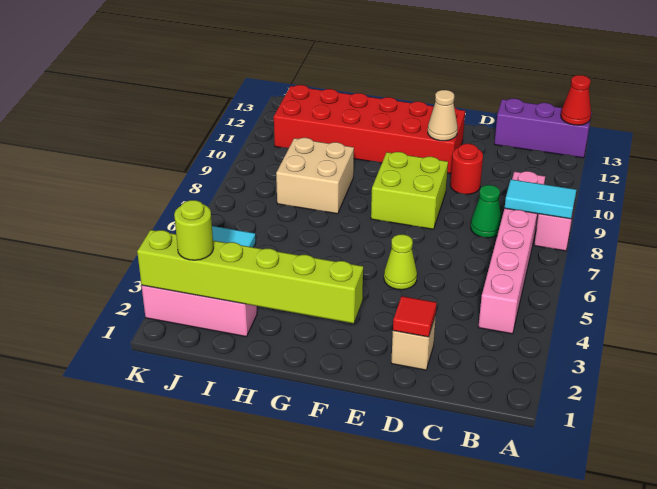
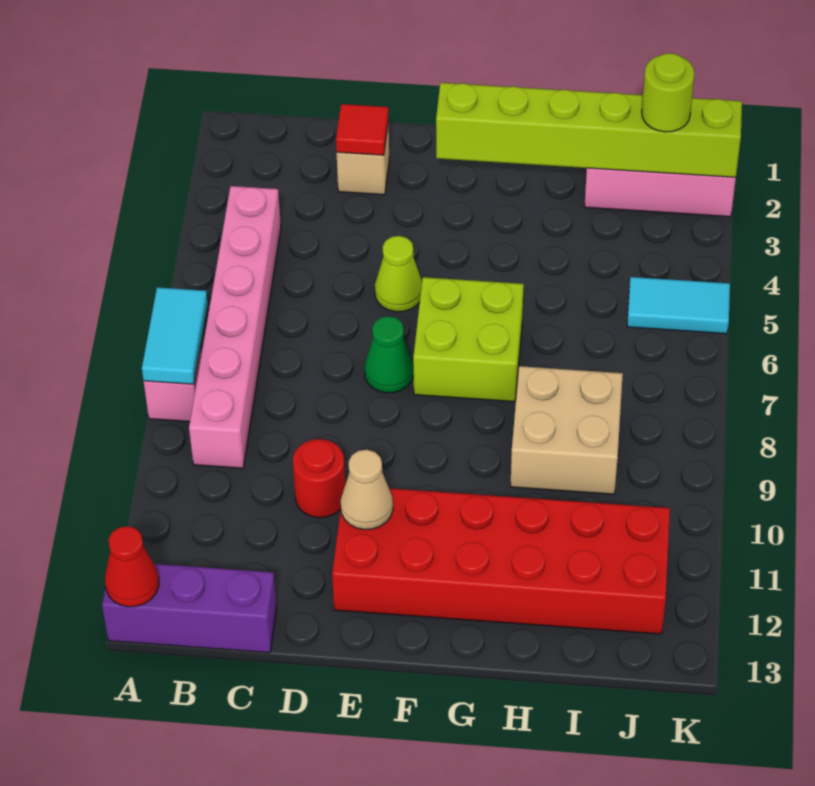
cyan tile A8:B8 level 2 -> cyan tile A7:A8 level 2
green cone C8 level 1 -> green cone E7 level 1
lime brick E8:F9 level 1 -> lime brick F6:G7 level 1

